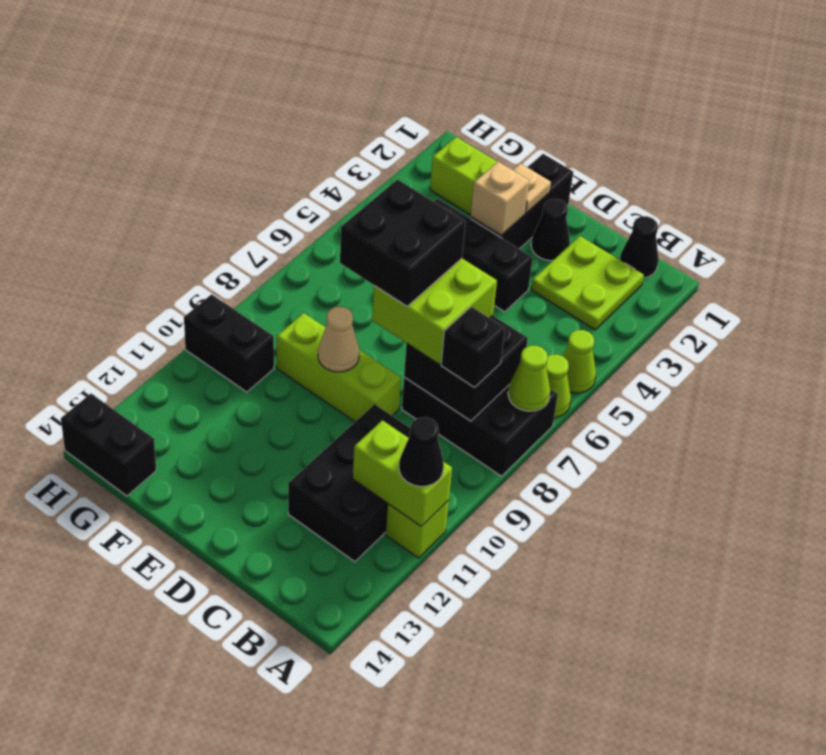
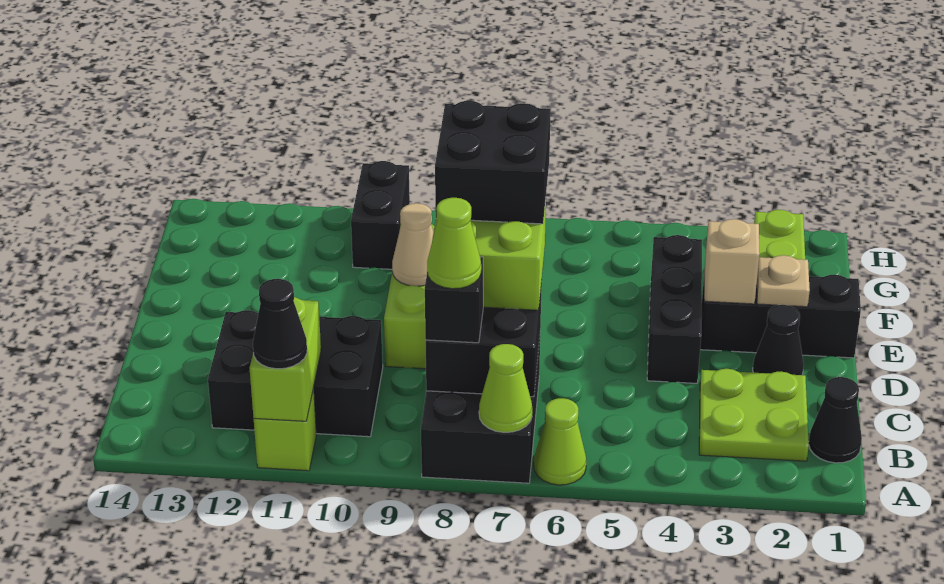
lime cone A5 level 1 -> lime cone B8 level 4
black brick G14:H14 level 1 -> none

